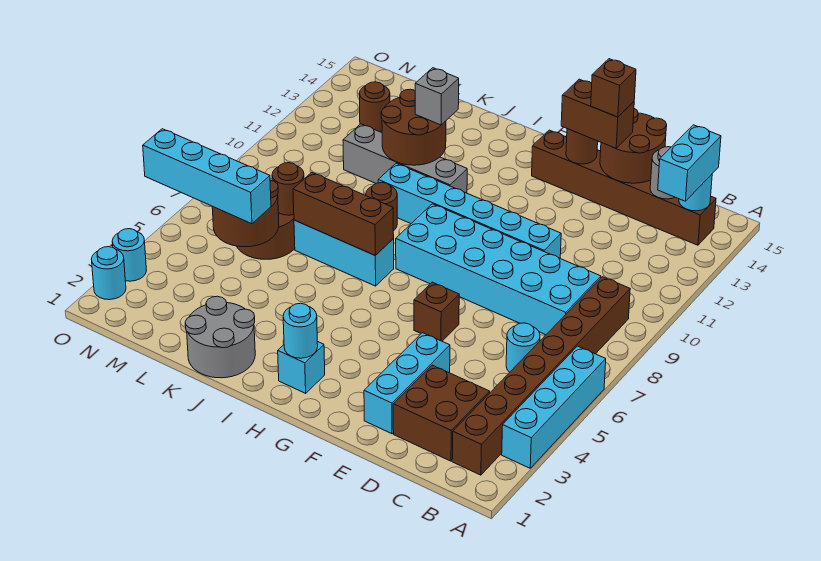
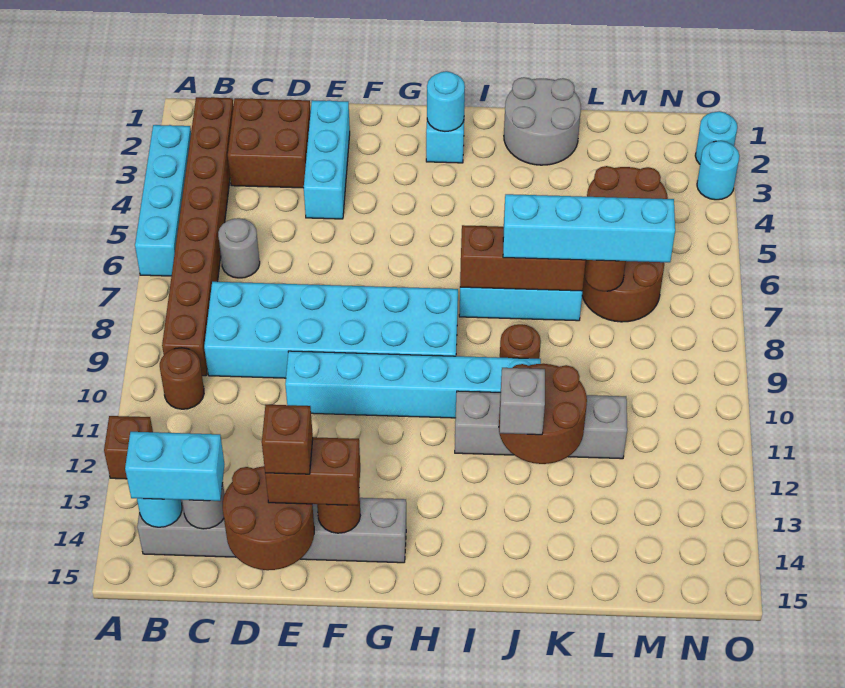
cyan brick B13:B14 level 3 -> cyan brick B14:C14 level 3
brown brick B14:G14 level 1 -> grey brick B14:G14 level 1
cyan round brick C6 level 1 -> grey round brick C6 level 1
brown brick F6 level 1 -> brown brick A12 level 1
cyan brick L5:O5 level 3 -> cyan brick J7:M7 level 3
brown round brick M13 level 1 -> brown round brick B10 level 1

